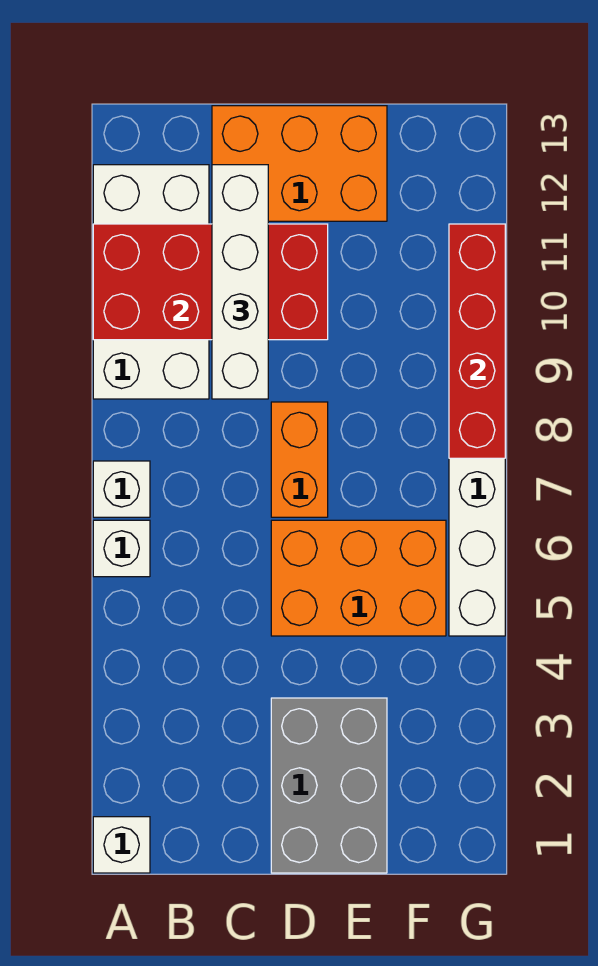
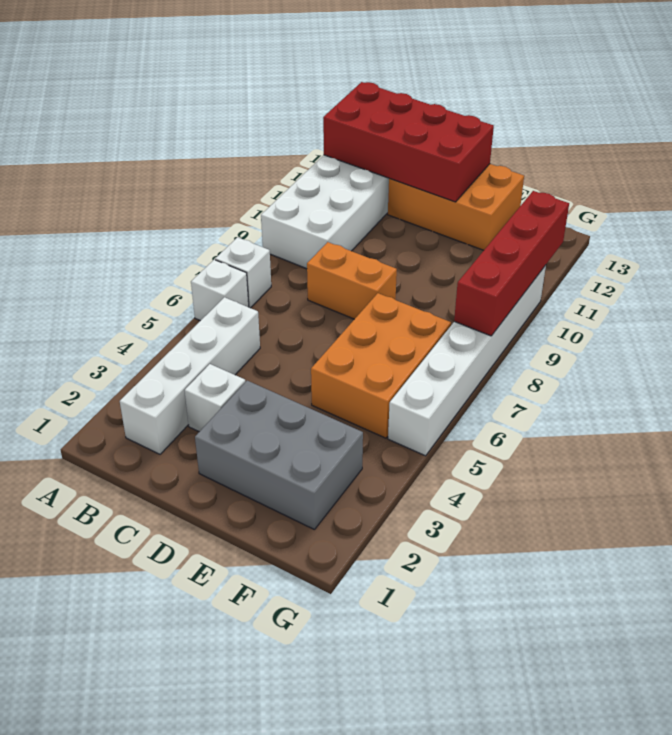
white brick A1 level 1 -> white brick C3 level 1
red brick A10:D11 level 2 -> red brick A12:D13 level 2
white brick C9:C12 level 3 -> white brick B2:B5 level 1
grey brick D1:E3 level 1 -> grey brick D2:F3 level 1
orange brick D5:F6 level 1 -> orange brick E5:F7 level 1
orange brick D7:D8 level 1 -> orange brick C8:D8 level 1

